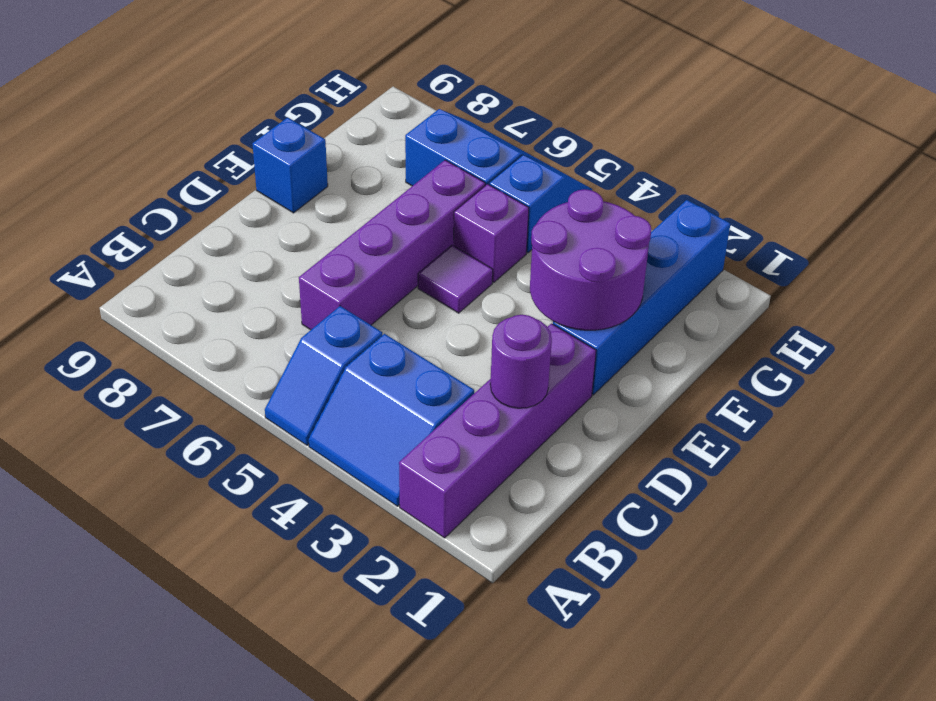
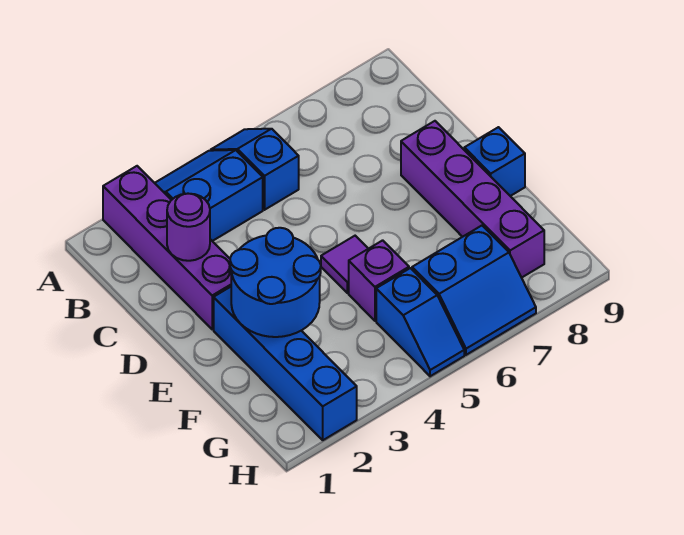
purple brick C6:F6 level 1 -> purple brick D8:G8 level 1
purple round brick E2:F3 level 2 -> blue round brick E2:F3 level 2

